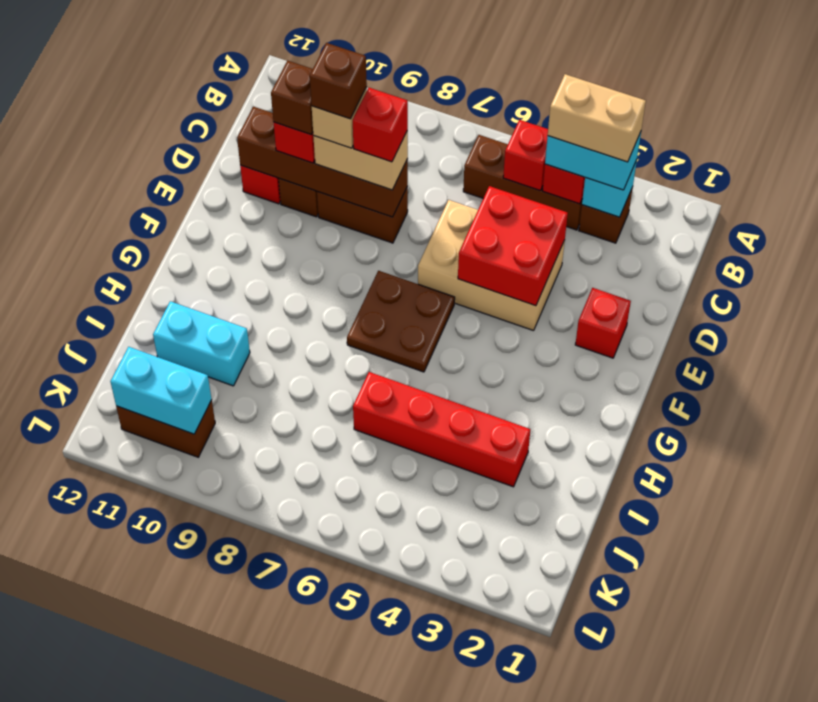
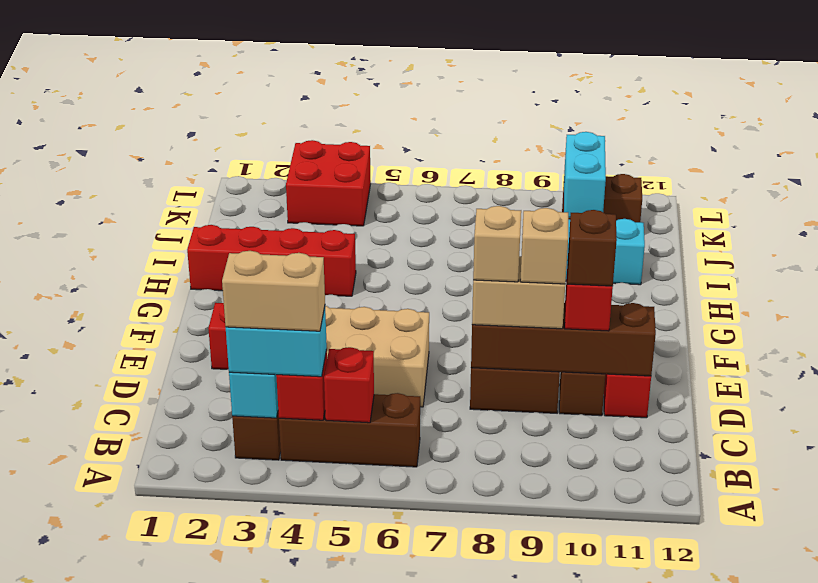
red brick D4:E5 level 2 -> red brick K3:L4 level 1
red brick D8 level 4 -> tan brick D8 level 4
brown brick D9 level 5 -> none
brown plate F6:G7 level 1 -> none
red brick I3:I6 level 1 -> red brick H1:H4 level 1
cyan brick K10:K11 level 2 -> cyan brick J10:K10 level 2

